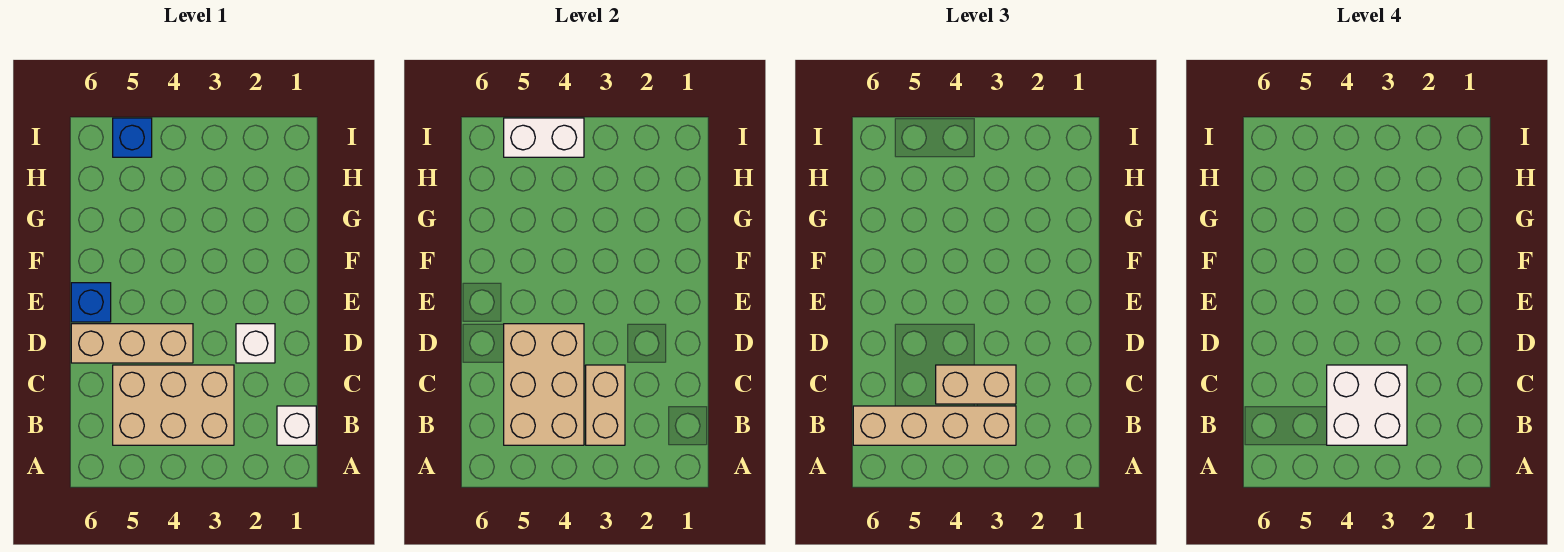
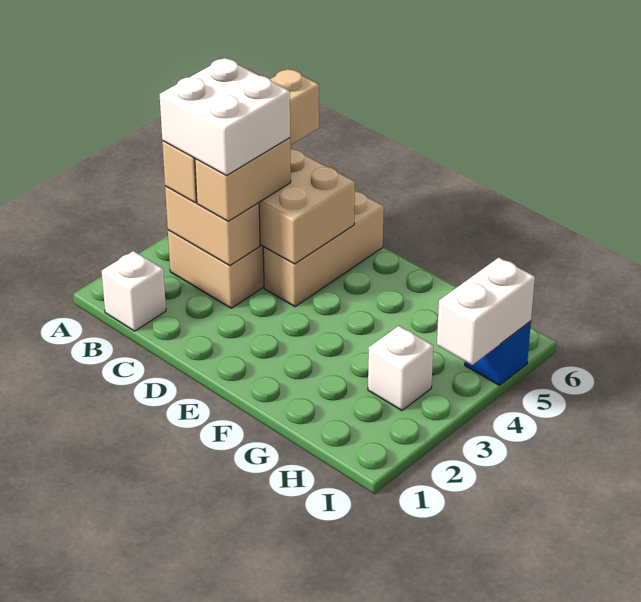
white brick D2 level 1 -> white brick H3 level 1
blue brick E6 level 1 -> none

